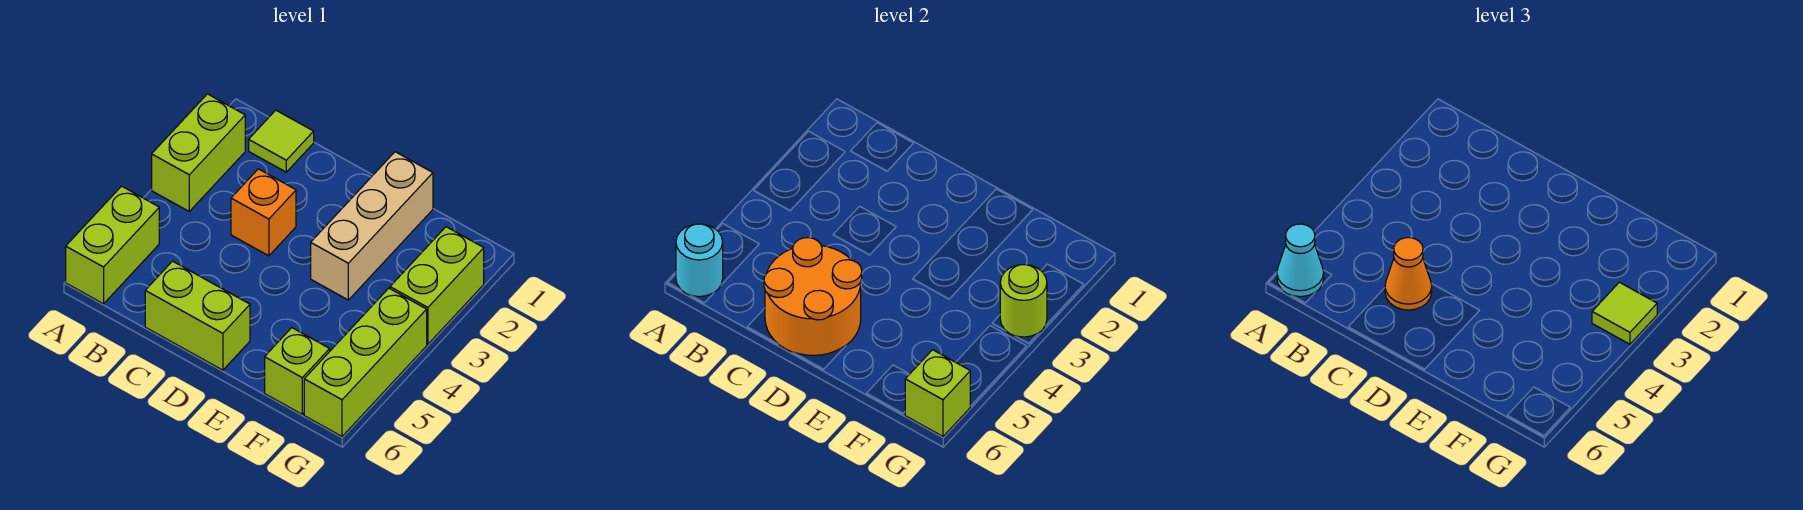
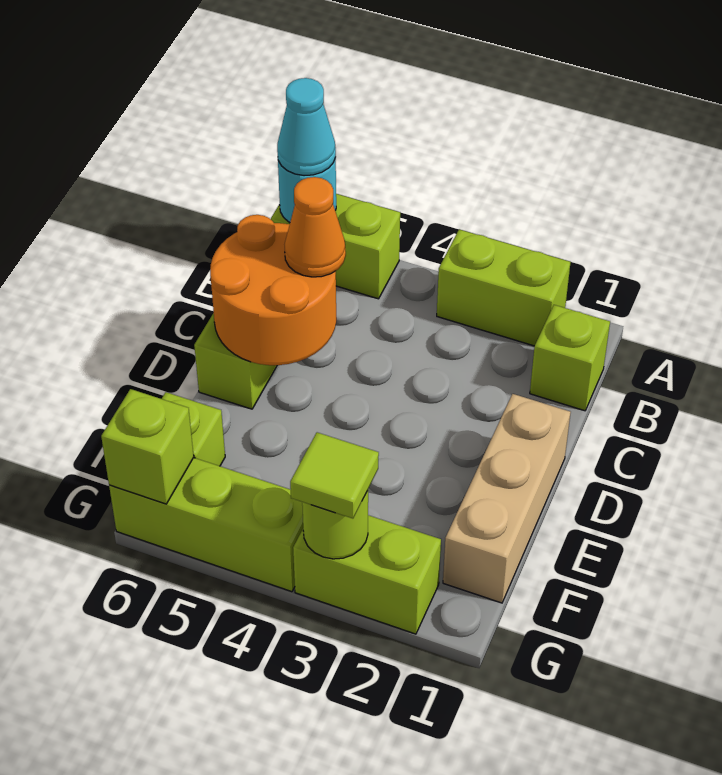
lime tile B1 level 1 -> lime brick B1 level 1
orange brick C3 level 1 -> none
tan brick E1:E3 level 1 -> tan brick D1:F1 level 1

